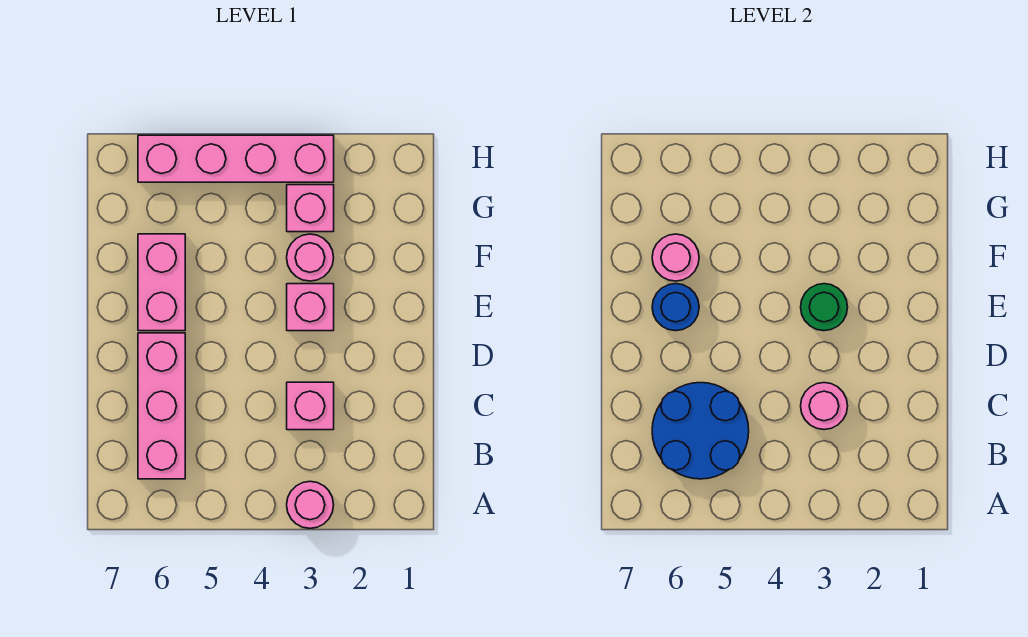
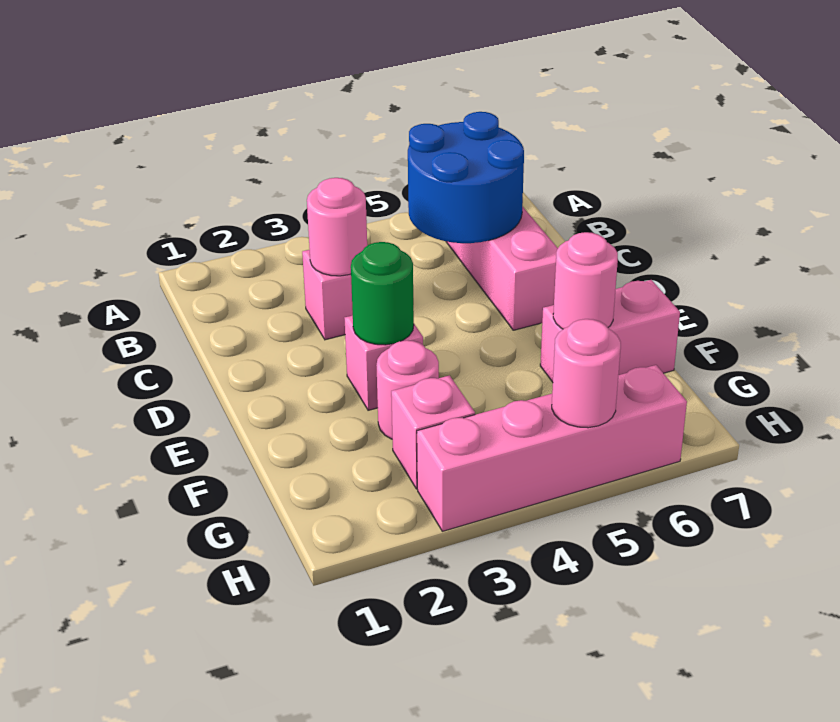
pink round brick A3 level 1 -> pink round brick H5 level 2
pink brick E6:F6 level 1 -> pink brick F6:F7 level 1
blue round brick E6 level 2 -> none

